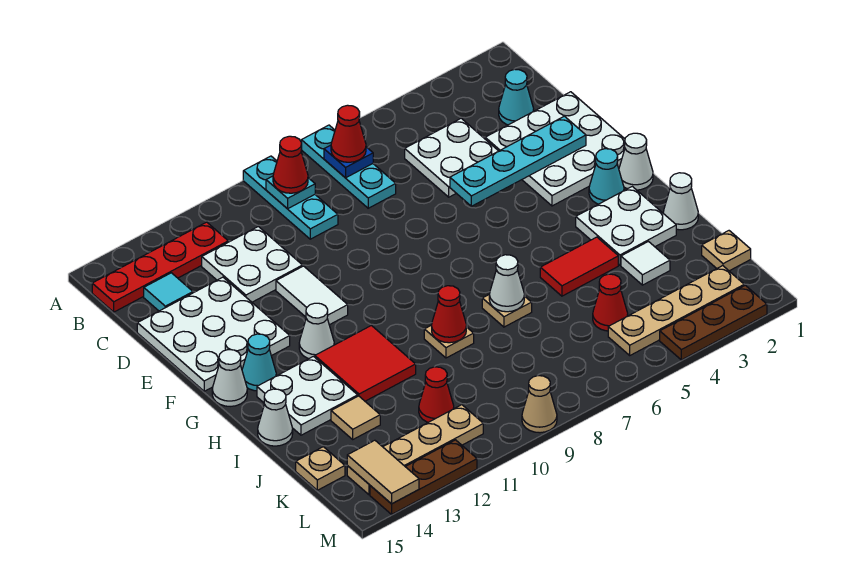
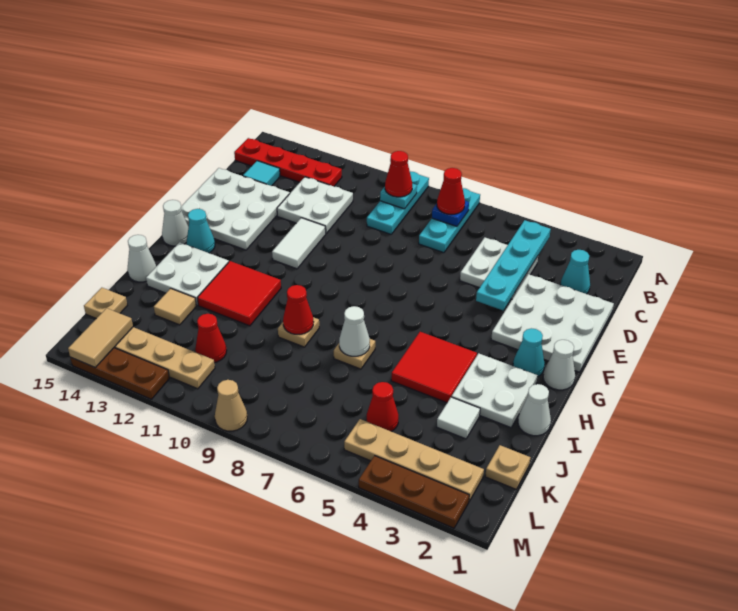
cyan plate E2:E5 level 2 -> cyan plate B4:E4 level 2
white cone G12 level 1 -> none
red tile I4:I5 level 1 -> red tile H4:I5 level 1

